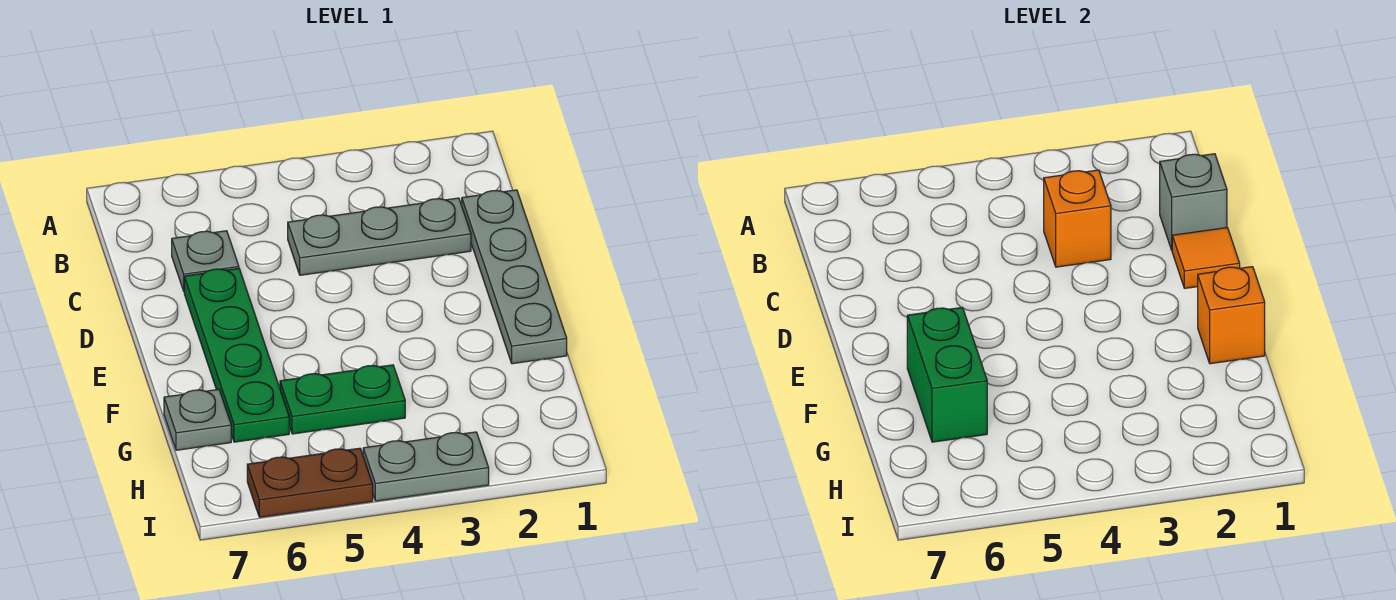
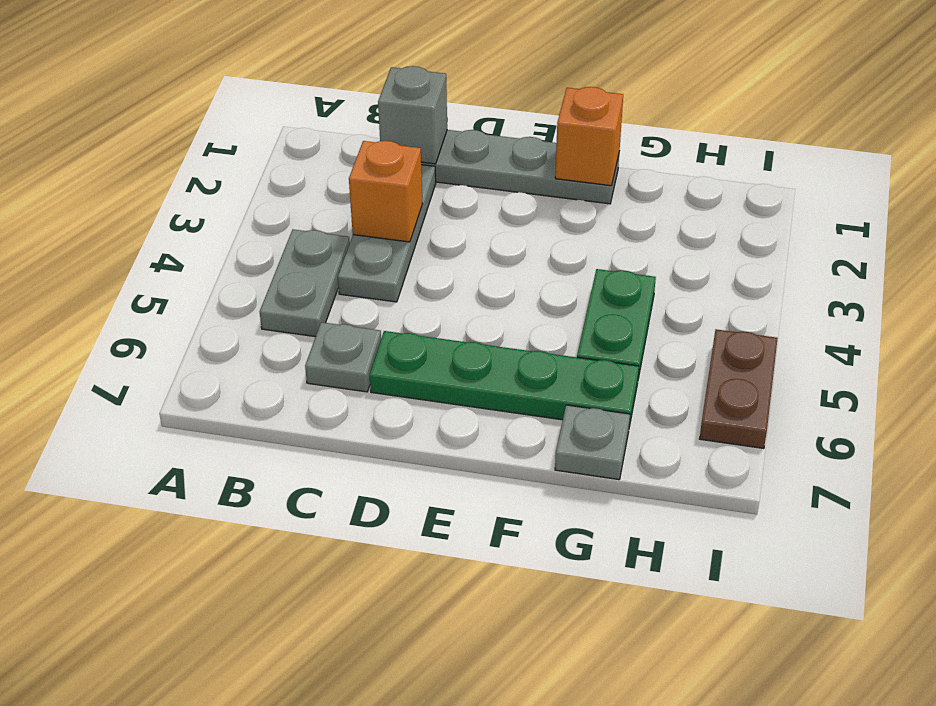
orange tile D1 level 2 -> none
green brick F6:G6 level 2 -> none
grey plate I3:I4 level 1 -> grey plate B4:B5 level 1

